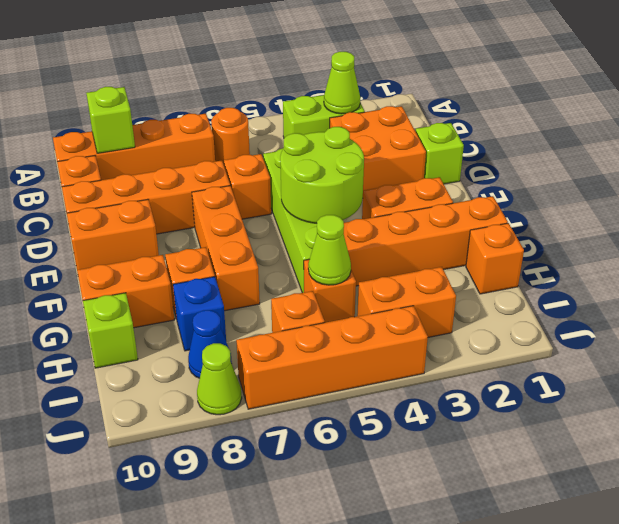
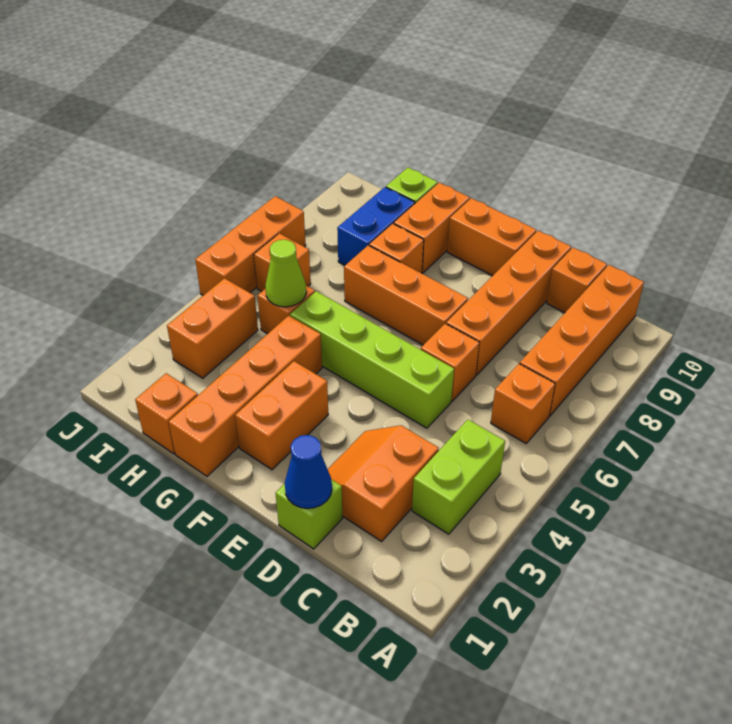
lime cone B3 level 2 -> none
orange round brick B6 level 1 -> orange brick B6 level 1
lime brick B9 level 2 -> none
orange brick C2:D3 level 1 -> orange slope C2:D3 level 1 top C
lime round brick E4:F5 level 2 -> none
orange brick E9:E10 level 1 -> orange brick E10:F10 level 1
blue brick H8 level 1 -> blue brick H8:H9 level 1
blue cone I8 level 1 -> blue cone D1 level 2
orange brick J4:J7 level 1 -> orange brick J5:J7 level 1
lime cone J8 level 1 -> none

